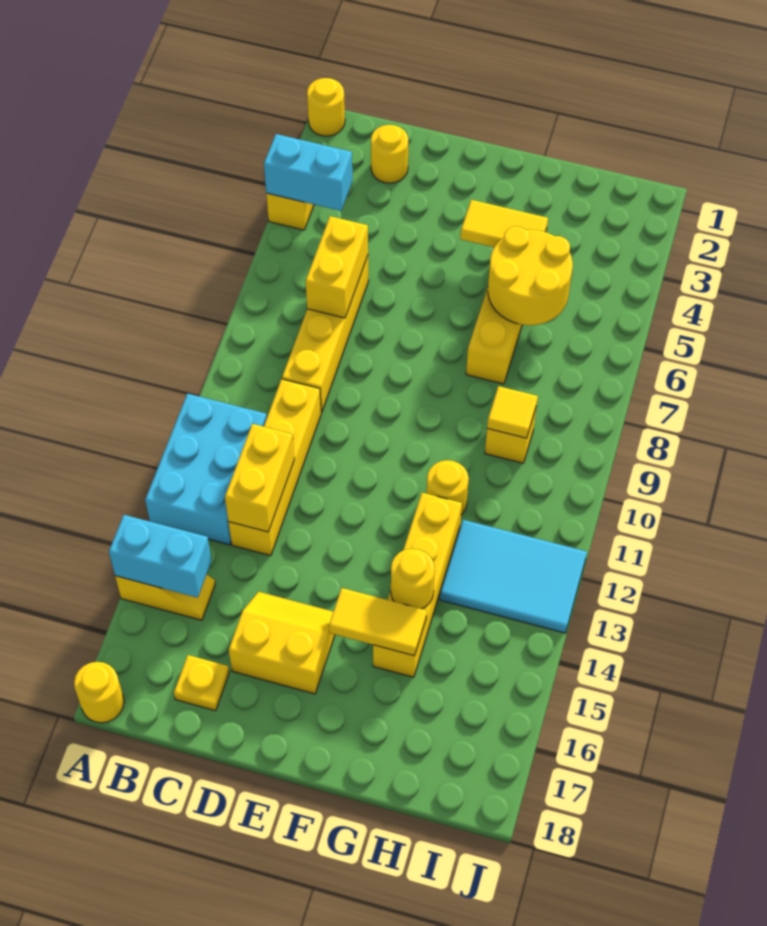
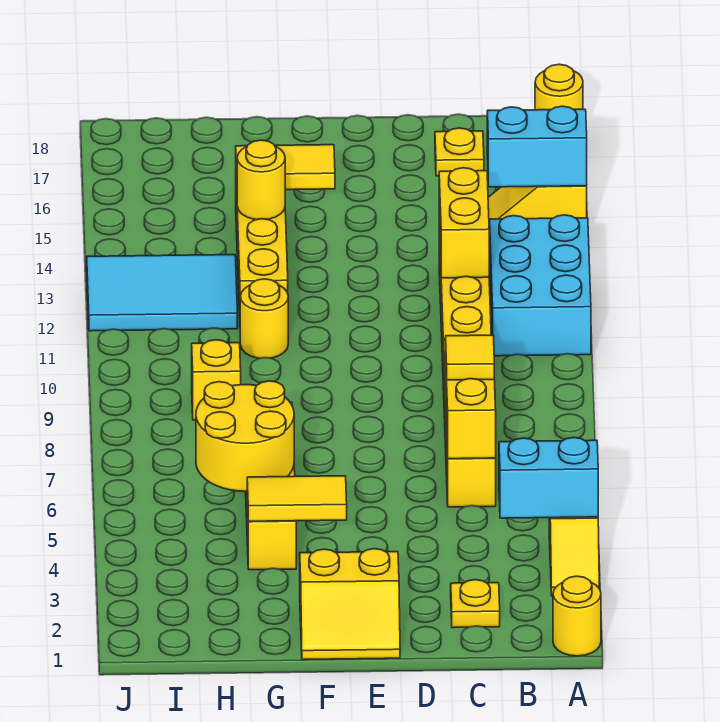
yellow round brick C2 level 1 -> yellow plate C2 level 1
yellow slope D15:E16 level 1 top 16 -> yellow slope E1:F2 level 1 top 2
yellow tile H9 level 2 -> yellow tile C7 level 3

